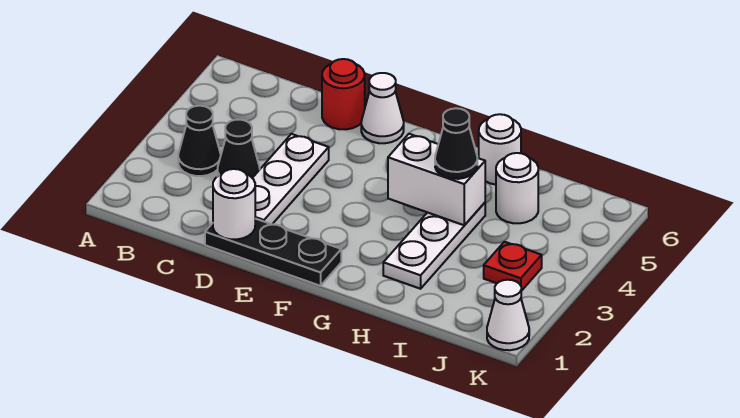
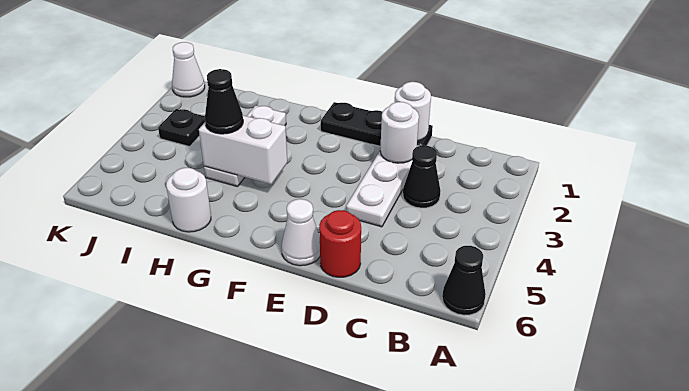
black cone B3 level 1 -> black cone A6 level 1
white round brick I5 level 1 -> white round brick D2 level 2
red plate J3 level 1 -> black plate J3 level 1

